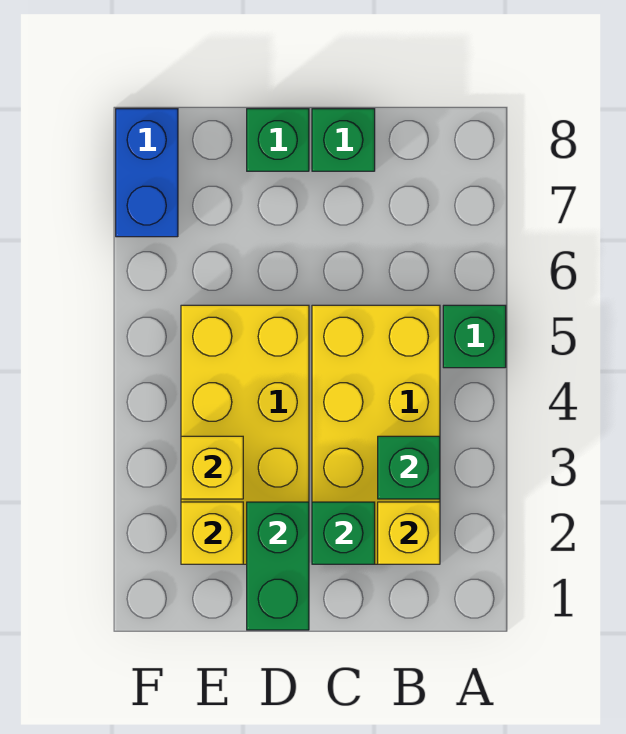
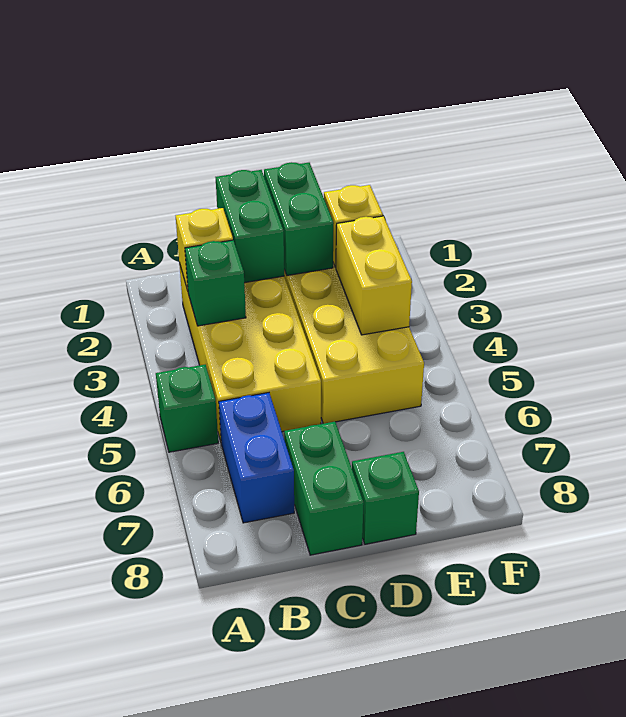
green brick C2 level 2 -> green brick C1:C2 level 2
green brick C8 level 1 -> green brick C7:C8 level 1
yellow brick E3 level 2 -> yellow brick E3:E4 level 2
blue brick F7:F8 level 1 -> blue brick B6:B7 level 1

